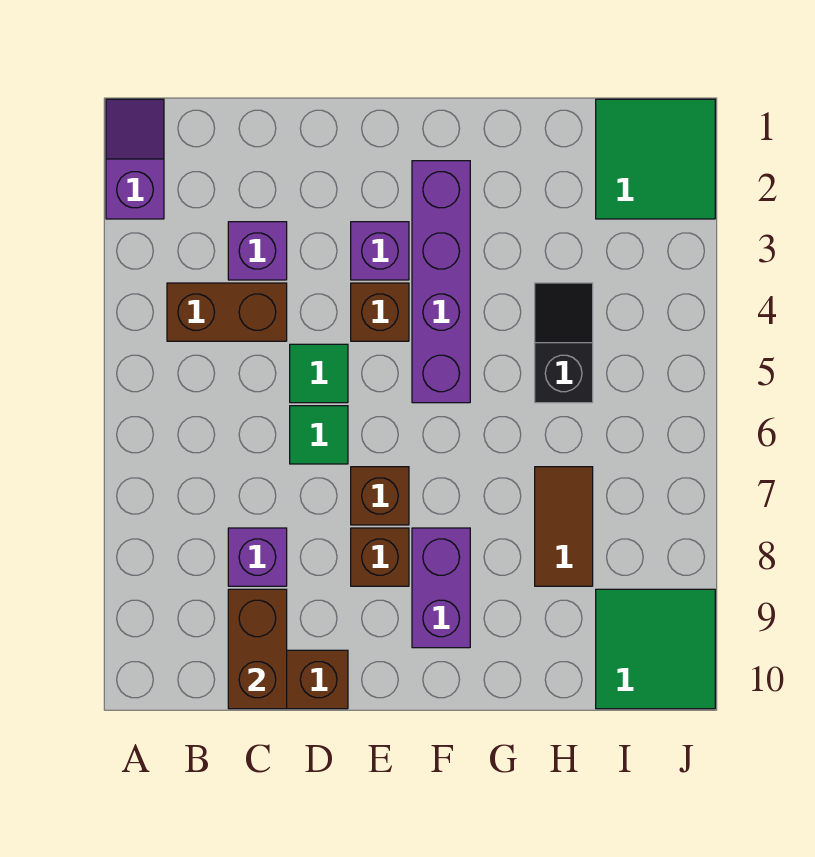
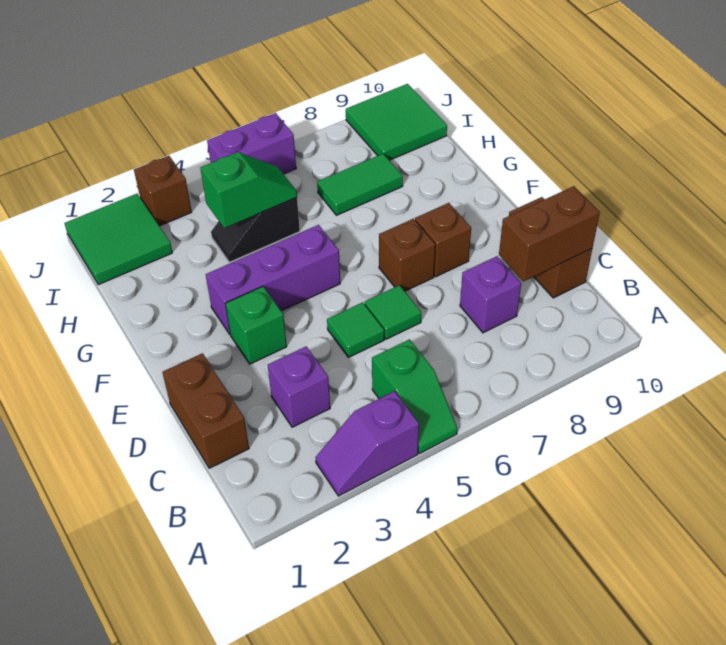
purple slope A1:A2 level 1 top 2 -> purple slope A3:A4 level 1 top 4
none -> green slope A5:B5 level 1 top B
brown brick B4:C4 level 1 -> brown brick C1:D1 level 1
purple brick E3 level 1 -> green brick E3 level 1
brown brick E4 level 1 -> brown brick J3 level 1
purple brick F2:F5 level 1 -> purple brick F3:F5 level 1
purple brick F8:F9 level 1 -> purple brick J5:J6 level 1
none -> green slope H4:H5 level 2 top 4
brown tile H7:H8 level 1 -> green tile H7:H8 level 1

